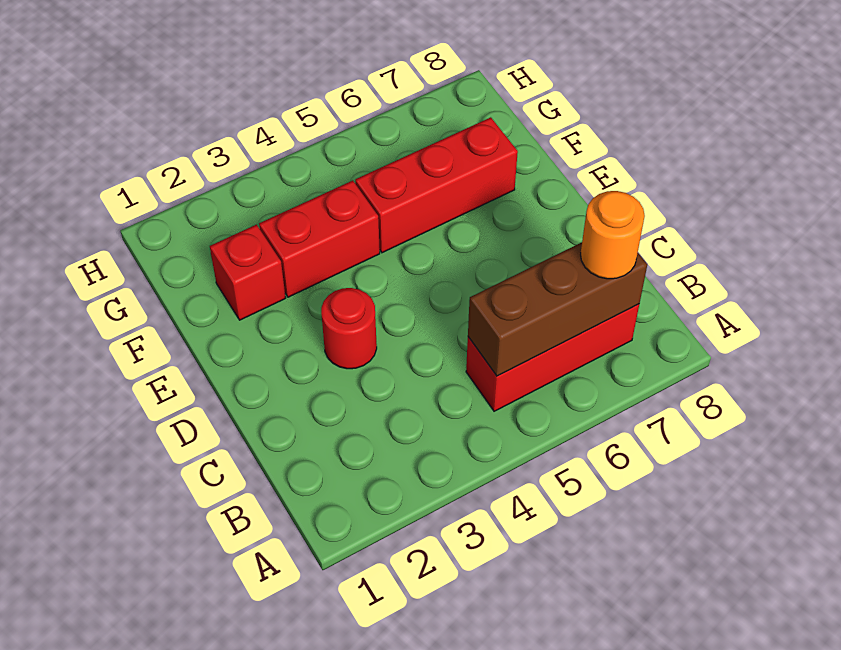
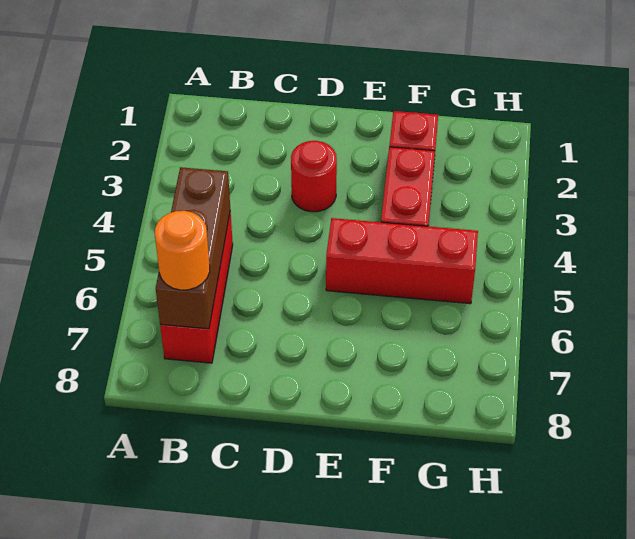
red brick F5:F7 level 1 -> red brick E5:G5 level 1

